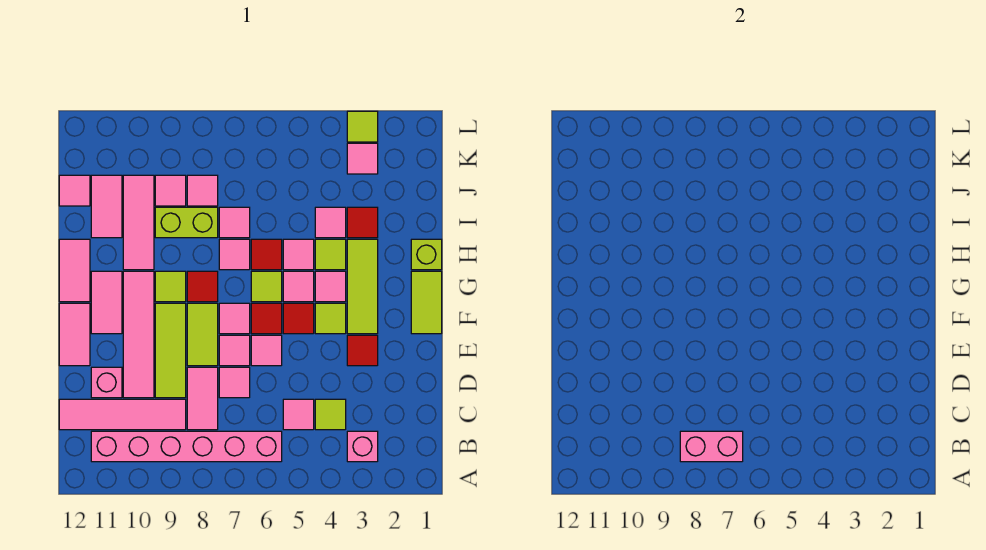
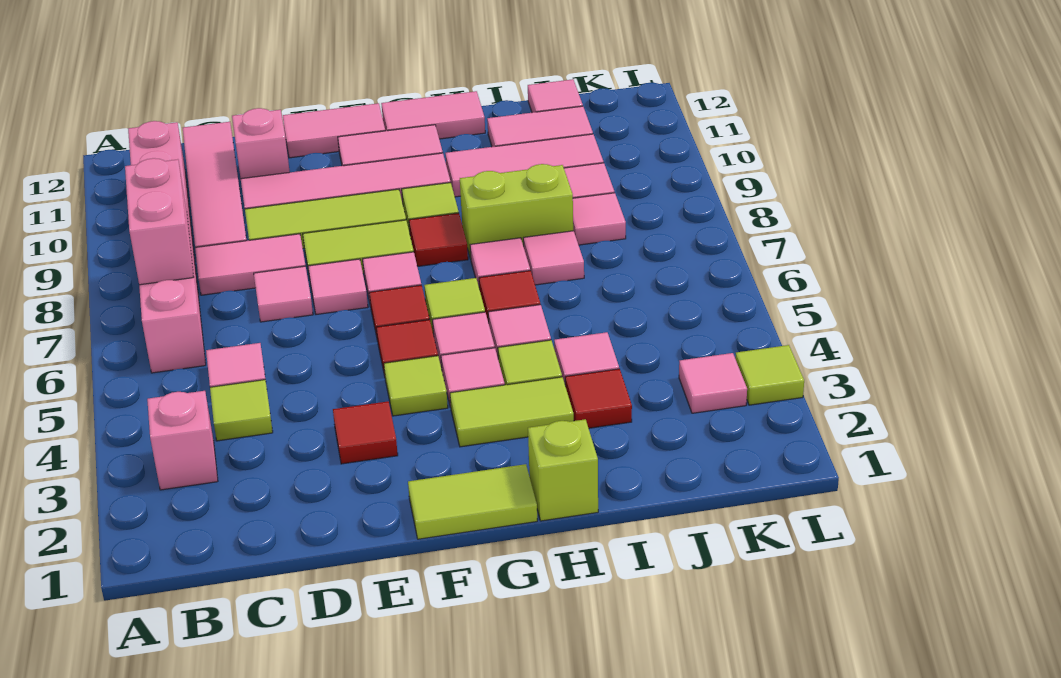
pink tile E6 level 1 -> none
lime tile F3:H3 level 1 -> lime tile G3:H3 level 1
lime brick I8:I9 level 1 -> lime brick H8:I8 level 1

